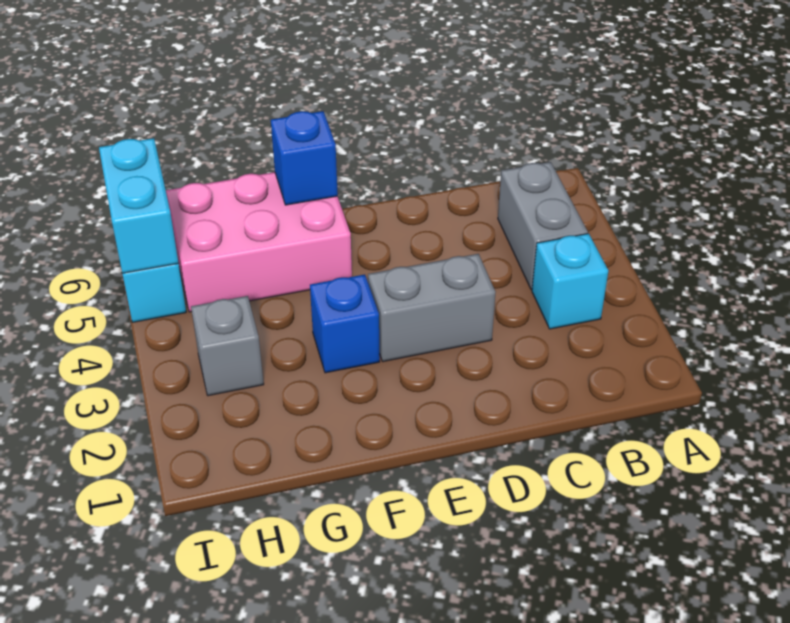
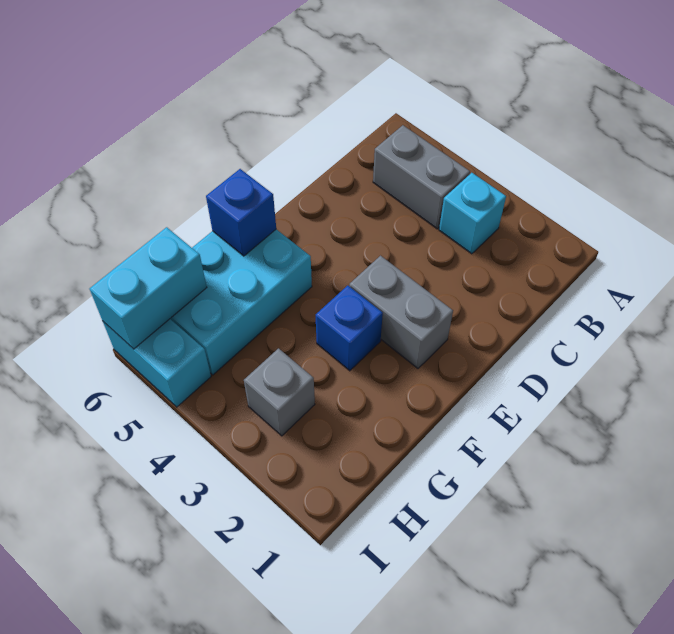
grey brick D3:E3 level 1 -> grey brick E2:E3 level 1
pink brick F5:H6 level 1 -> cyan brick F5:H6 level 1
cyan brick I5:I6 level 2 -> cyan brick H6:I6 level 2

